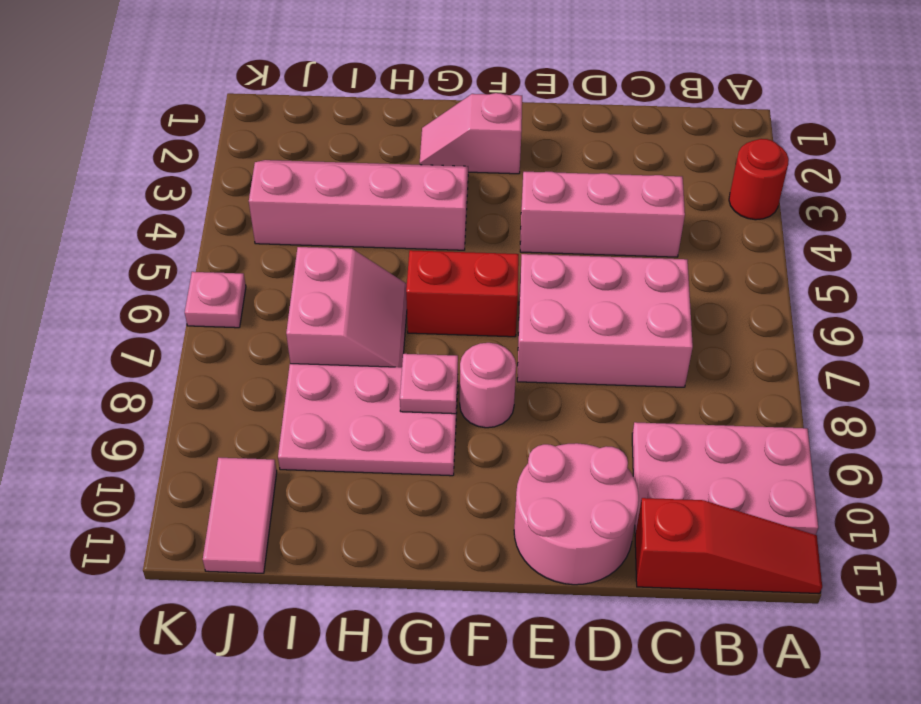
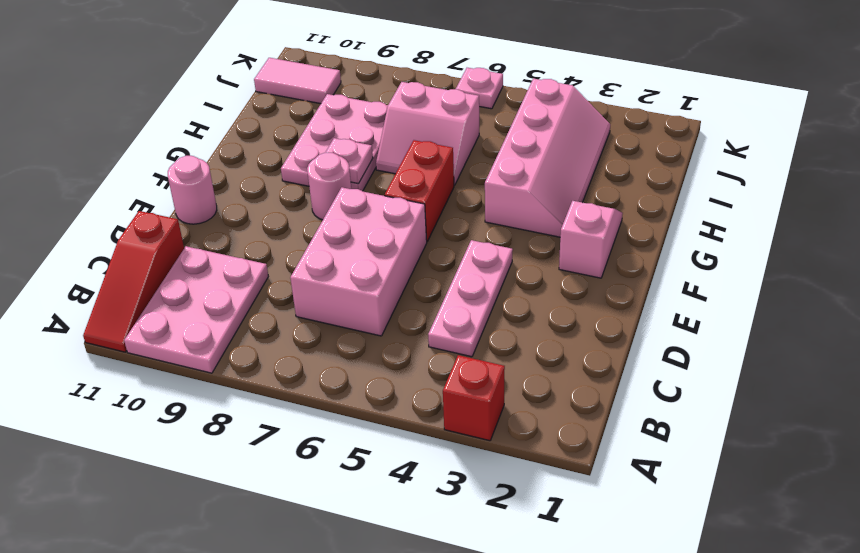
red round brick A3 level 1 -> red brick A3 level 1
pink brick C4:E4 level 1 -> pink plate C4:E4 level 1
pink round brick D10:E11 level 1 -> pink round brick E11 level 1

